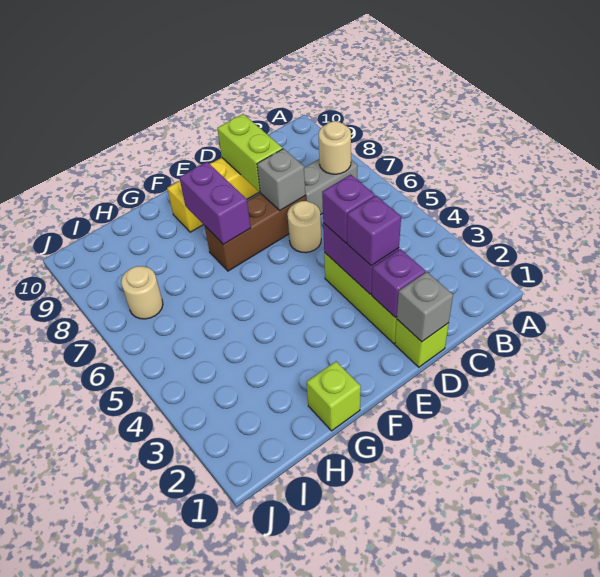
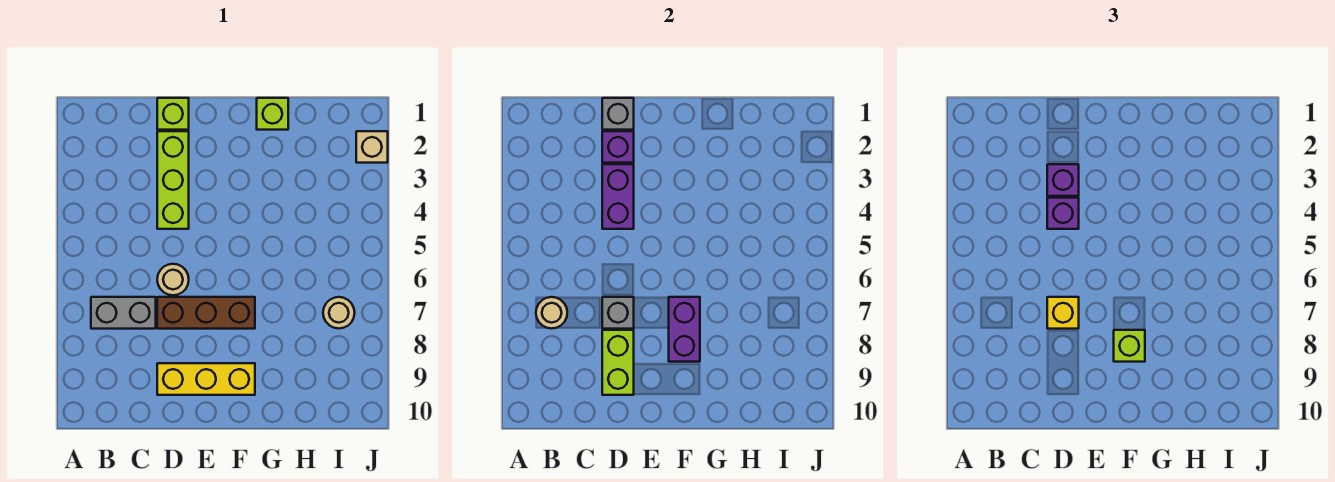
none -> yellow brick D7 level 3
none -> lime brick F8 level 3
none -> tan brick J2 level 1

